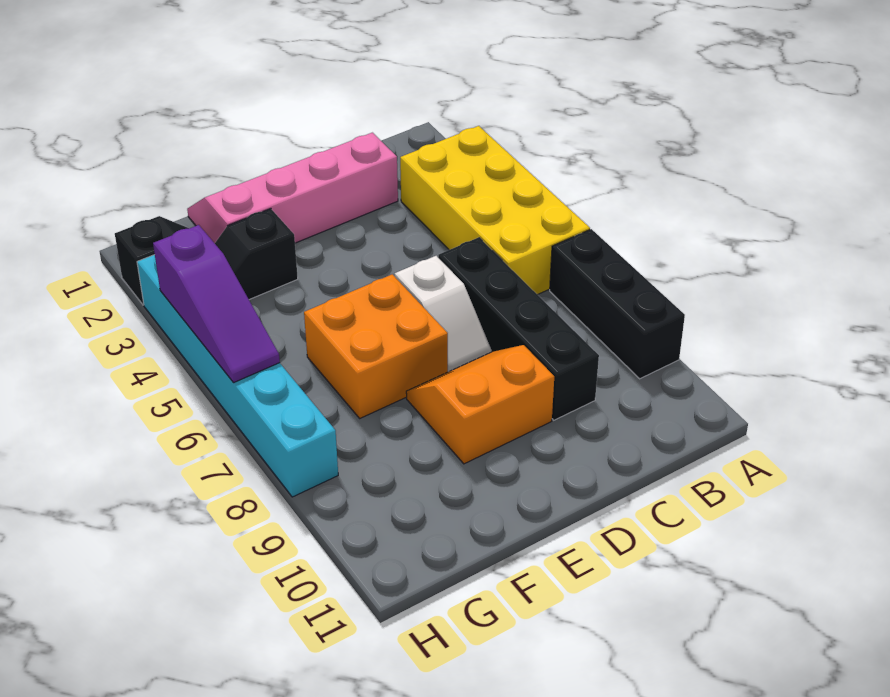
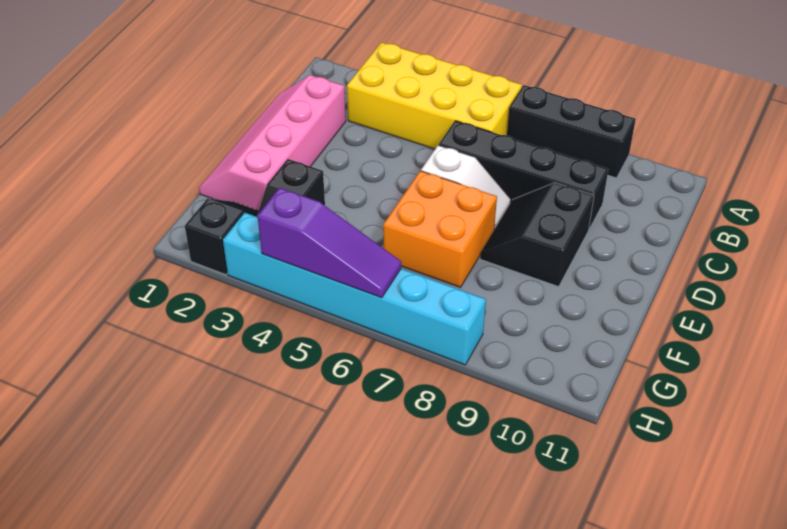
orange slope D8:E9 level 1 top 9 -> black slope D8:E9 level 1 top 9

